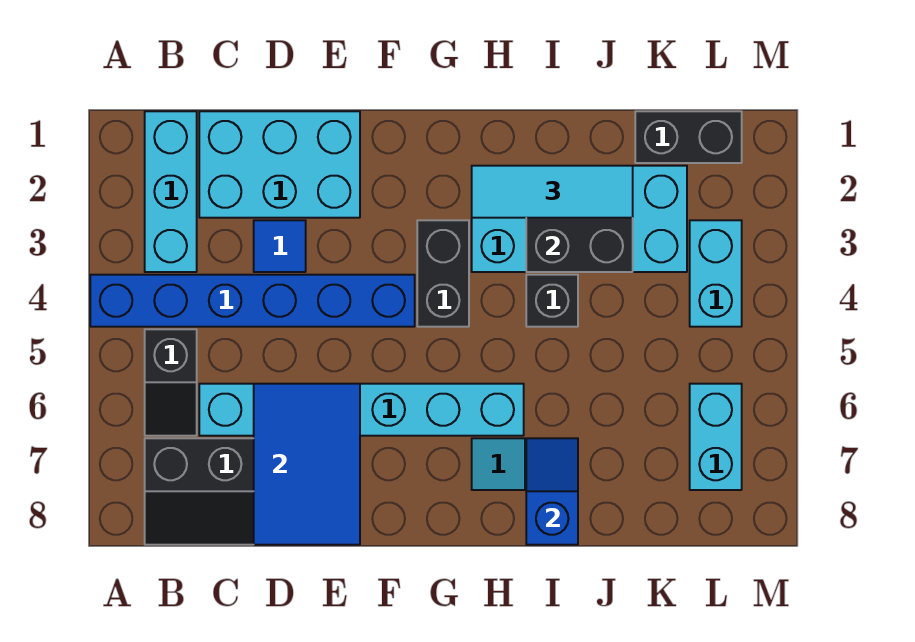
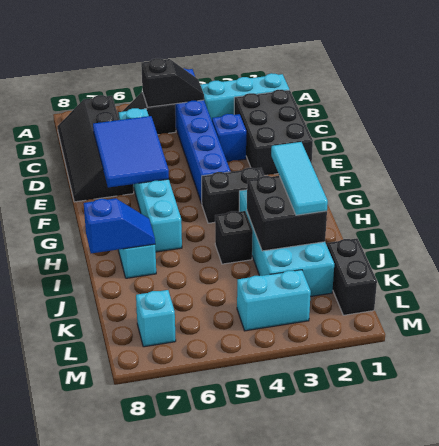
none -> black slope B4:B5 level 2 top 5
cyan brick C1:E2 level 1 -> black brick C1:E2 level 1
blue tile D3 level 1 -> blue brick D3 level 1
blue tile D6:E8 level 2 -> blue tile D6:F7 level 2
cyan brick L6:L7 level 1 -> cyan brick L7 level 1

